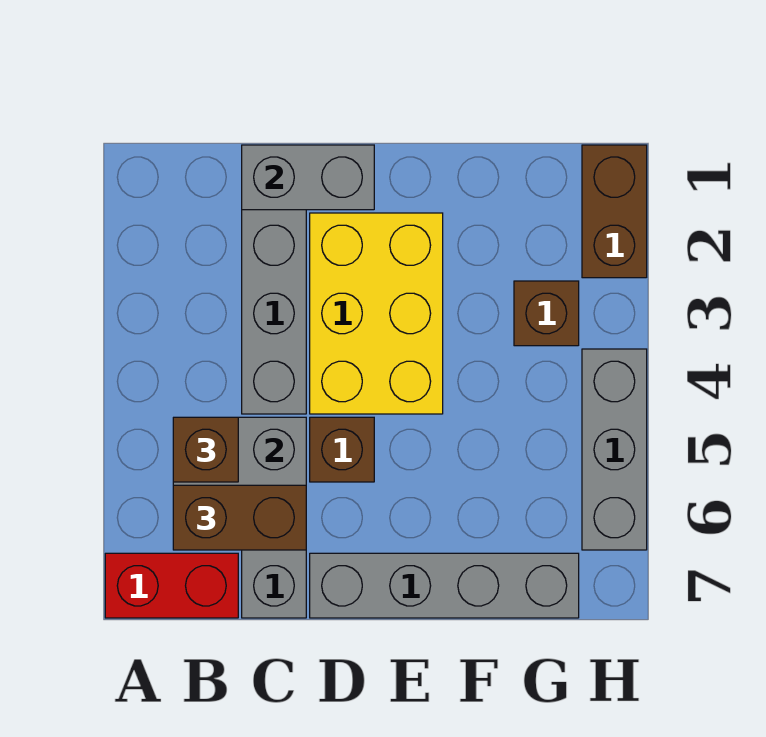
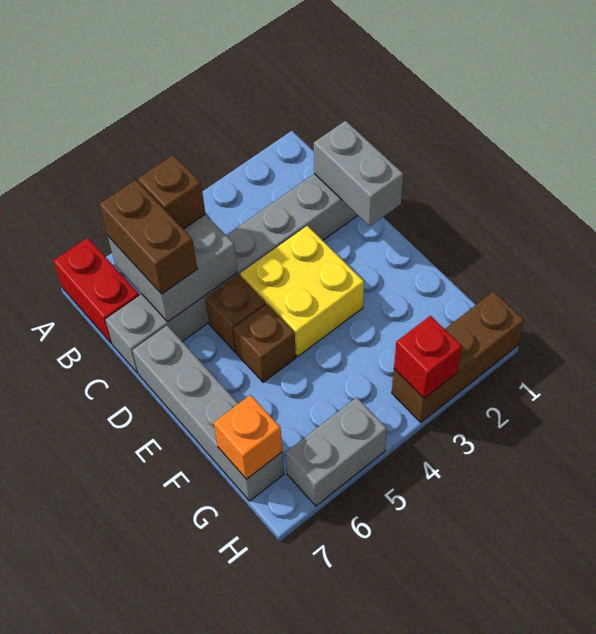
yellow brick D2:E4 level 1 -> yellow brick D3:E4 level 1
brown brick G3 level 1 -> brown brick E5 level 1
none -> orange brick G7 level 2
brown brick H1:H2 level 1 -> brown brick H1:H3 level 1
none -> red brick H3 level 2
grey brick H4:H6 level 1 -> grey brick H5:H6 level 1

